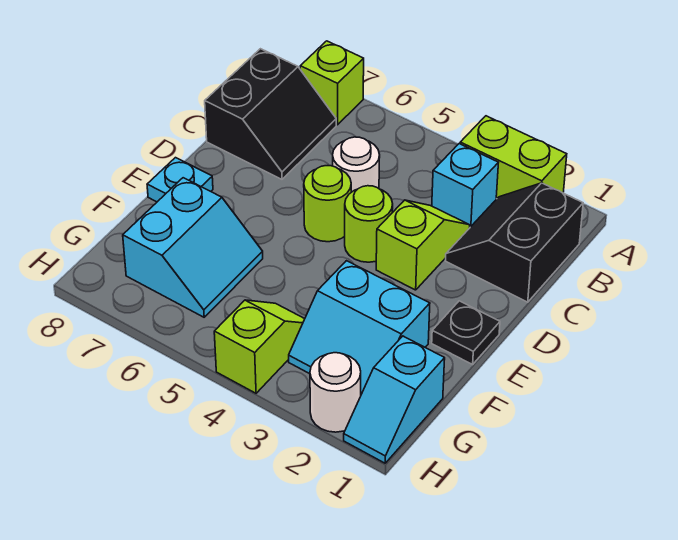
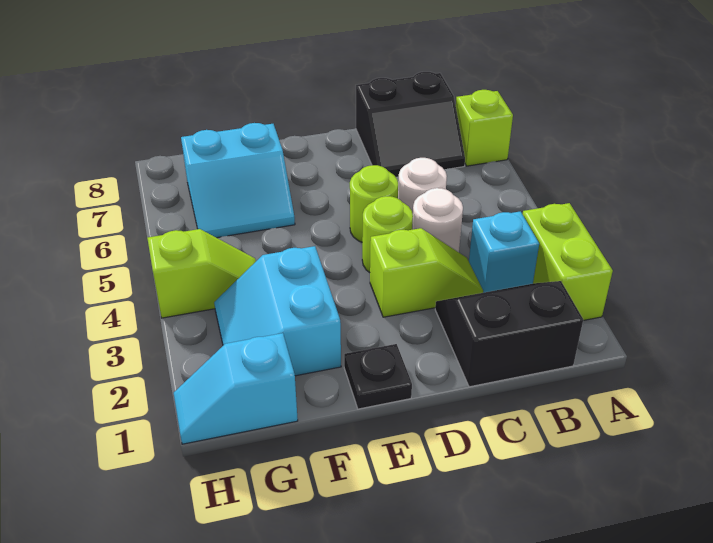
cyan plate E8 level 1 -> none
white round brick H2 level 1 -> white round brick C4 level 1

